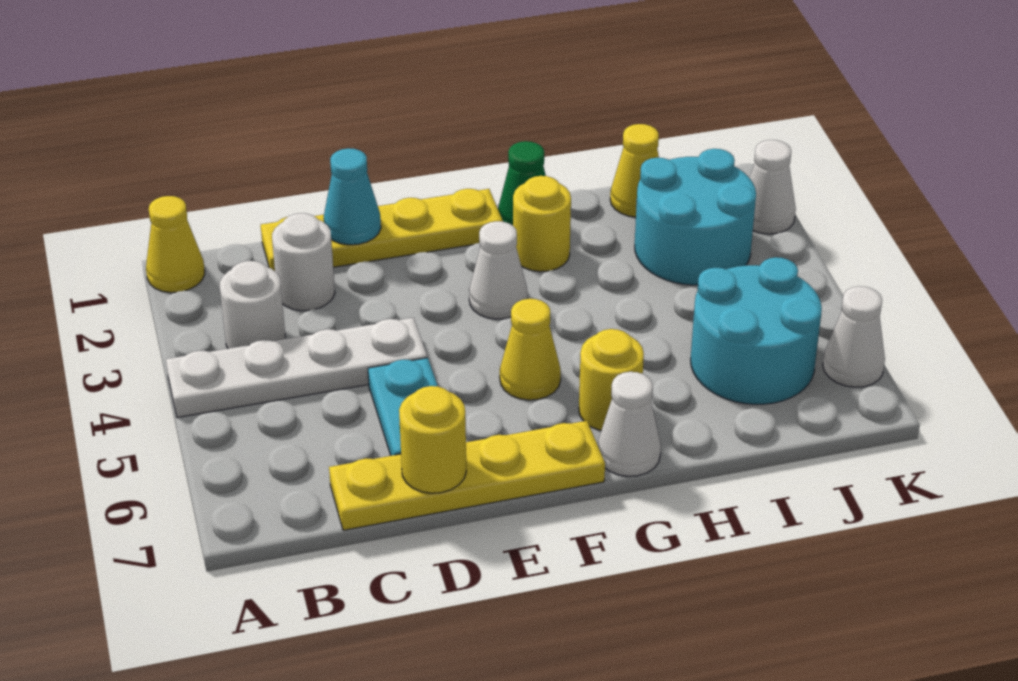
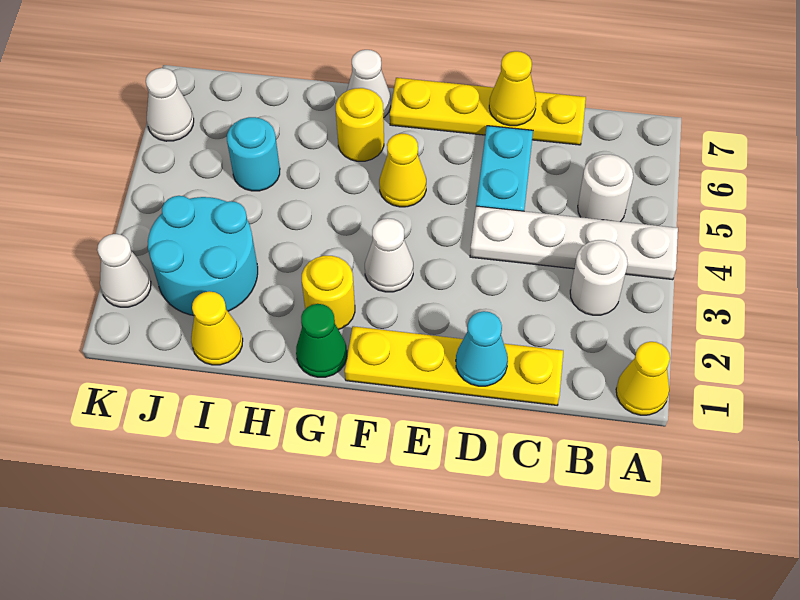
white round brick C2 level 1 -> white round brick B5 level 1
yellow round brick D7 level 2 -> yellow cone D7 level 2
cyan round brick I5:J6 level 1 -> cyan round brick I5 level 1

